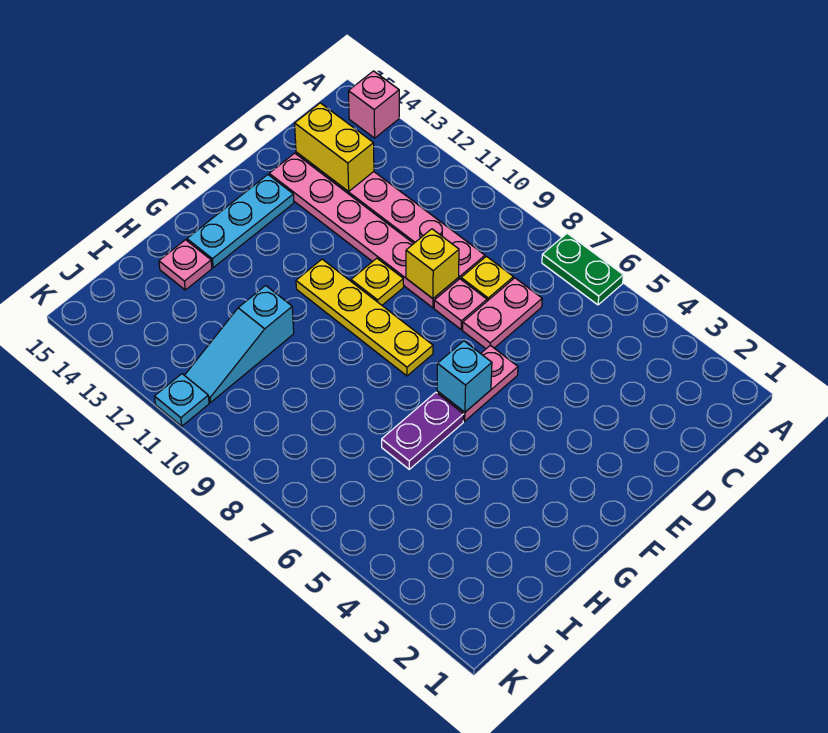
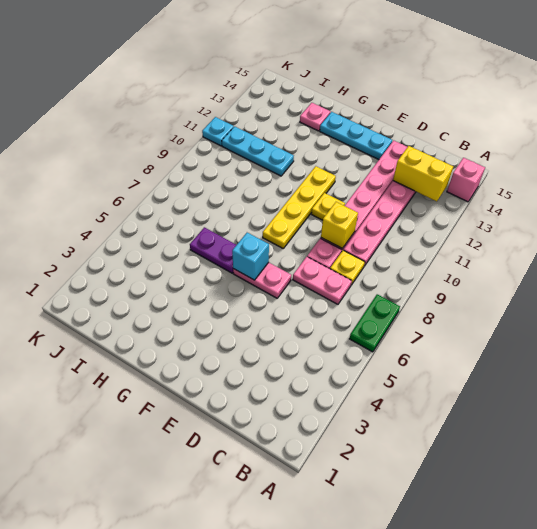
yellow brick C13:C14 level 2 -> yellow brick B13:C13 level 2
cyan slope H11:J11 level 1 top H -> cyan plate H11:J11 level 1

